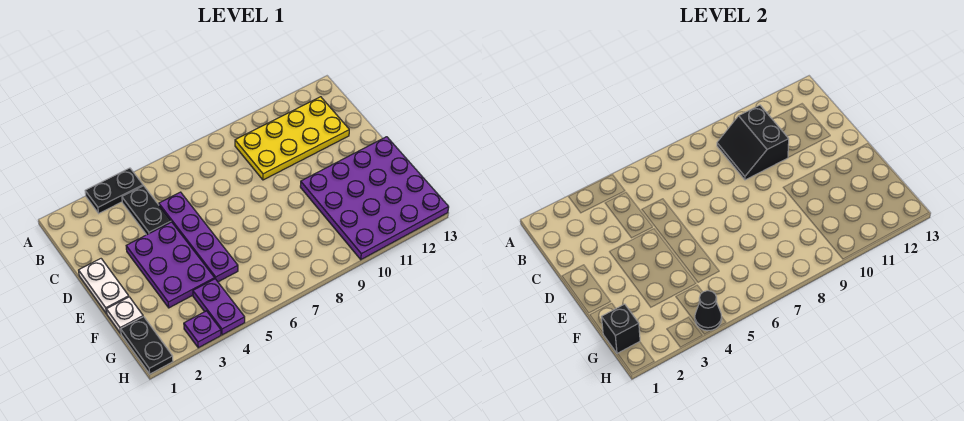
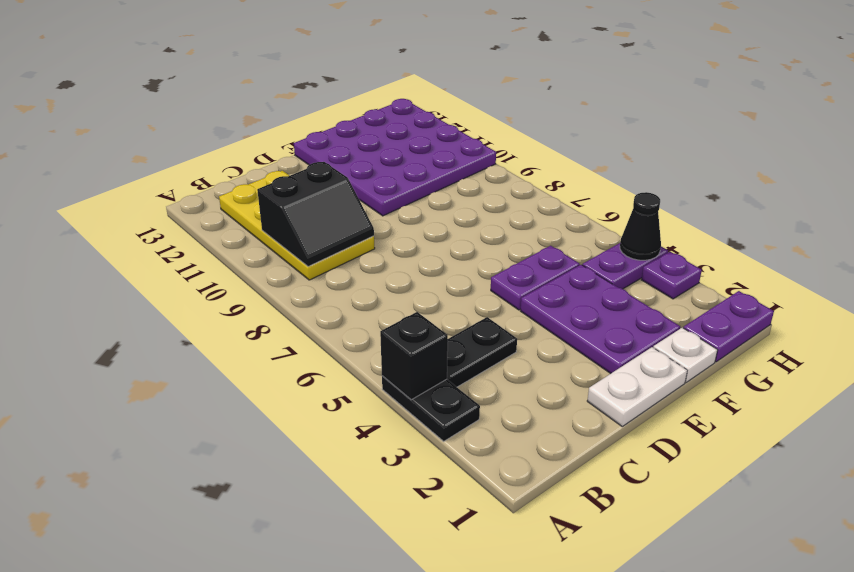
purple plate C5:F5 level 1 -> purple plate E5:F5 level 1
purple plate D3:F4 level 1 -> purple plate E2:F4 level 1
black plate G1:H1 level 1 -> purple plate G1:H1 level 1
black brick G1 level 2 -> black brick A4 level 2

